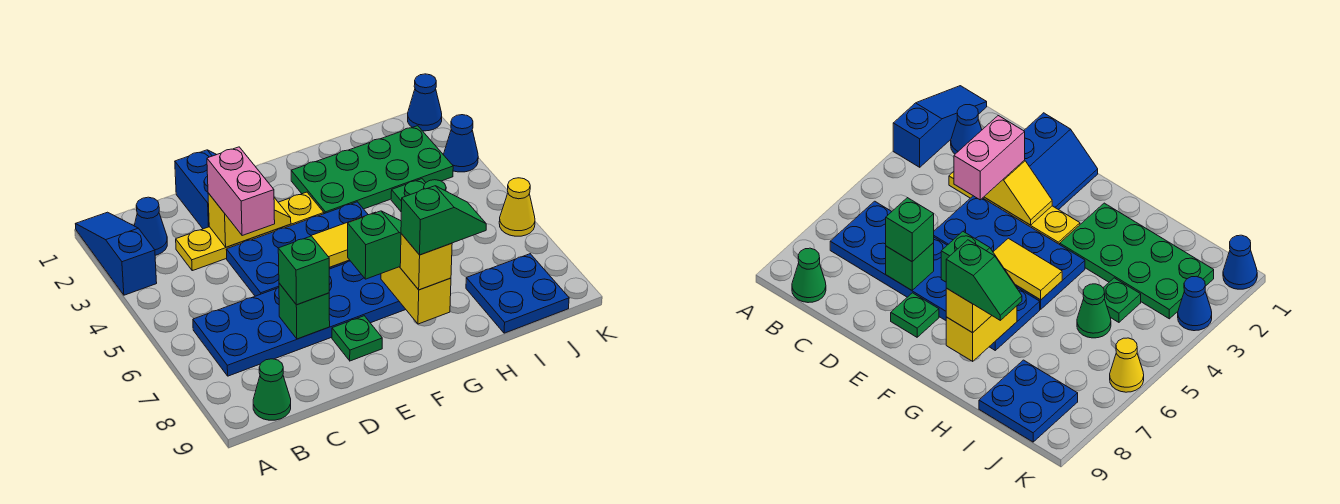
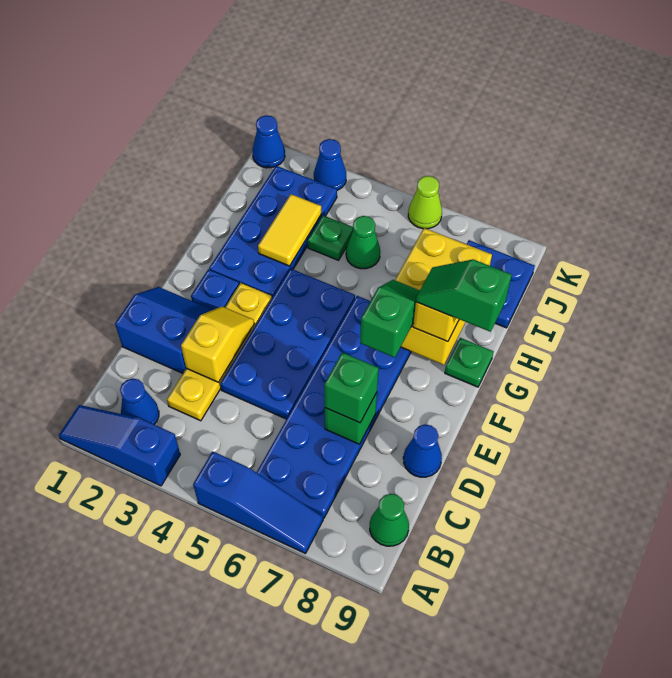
none -> blue slope A5:A7 level 1 top 5
pink brick D3:D4 level 3 -> none
none -> blue cone D9 level 1
green plate E8 level 1 -> green plate G9 level 1
none -> blue plate F2 level 1
yellow tile F5:G5 level 2 -> yellow tile H3:I3 level 2
green plate G2:J3 level 1 -> blue plate G2:J3 level 1
yellow brick G7:G8 level 2 -> yellow brick G7:I8 level 2
green slope G8:H8 level 4 top G -> green slope G8:G9 level 4 top 9
yellow cone K6 level 1 -> lime cone K6 level 1

